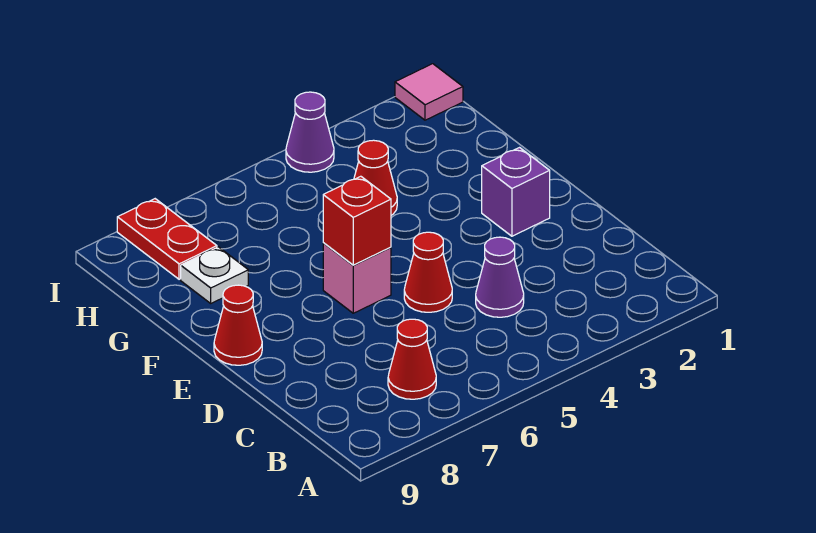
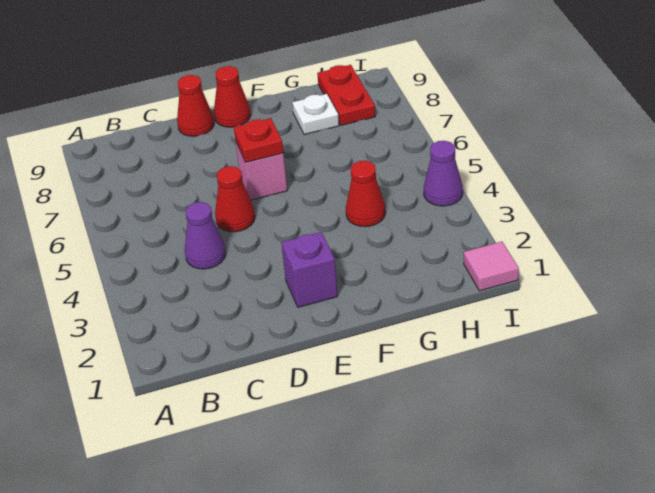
red cone B7 level 1 -> red cone D9 level 1
red brick E6 level 2 -> red plate E6 level 2
red plate H8:I8 level 1 -> red plate H8:H9 level 1

